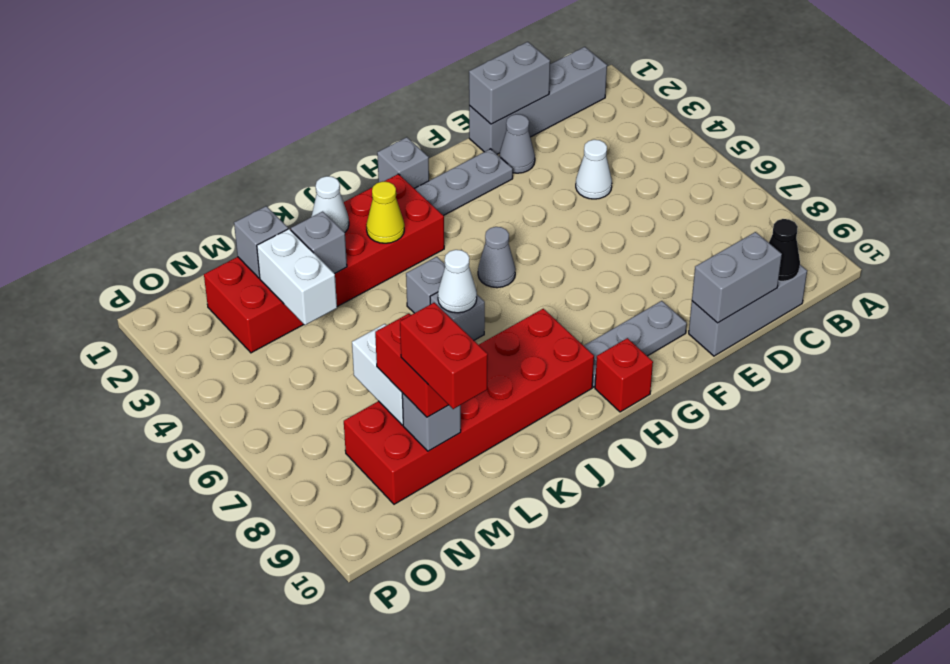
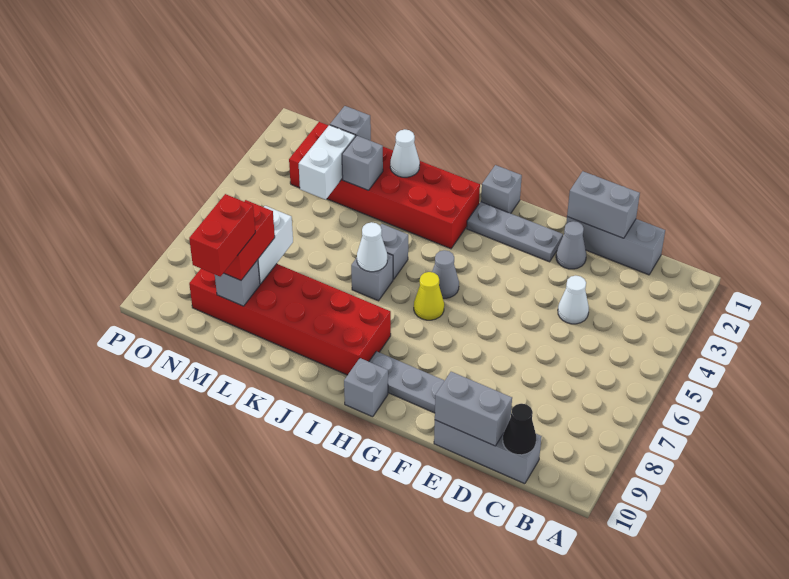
grey brick B1:E1 level 1 -> grey brick C1:E1 level 1
red brick H10 level 1 -> grey brick H10 level 1
yellow cone J3 level 2 -> yellow cone H6 level 1

